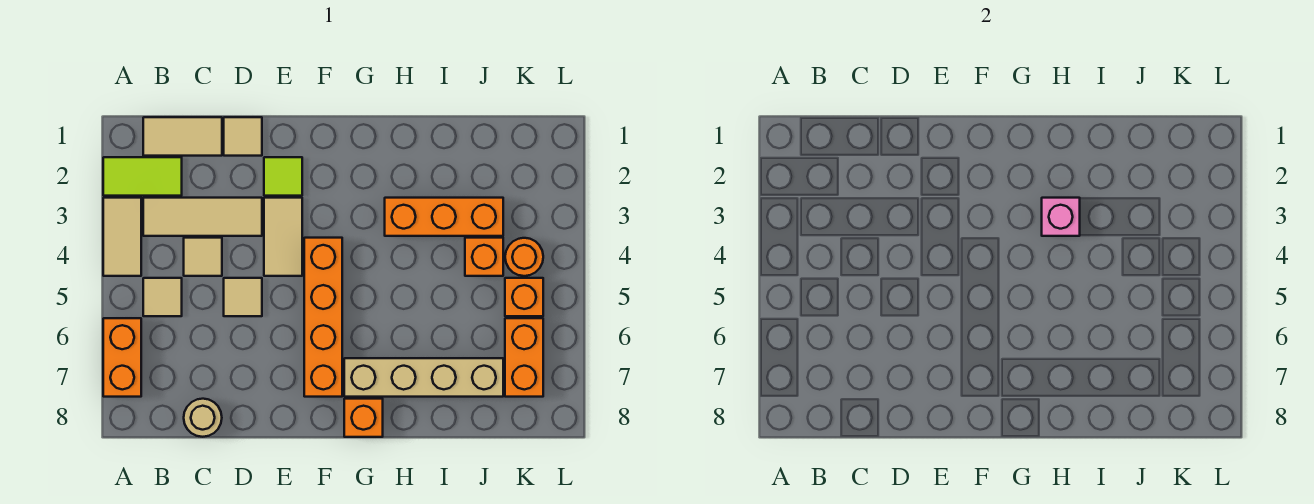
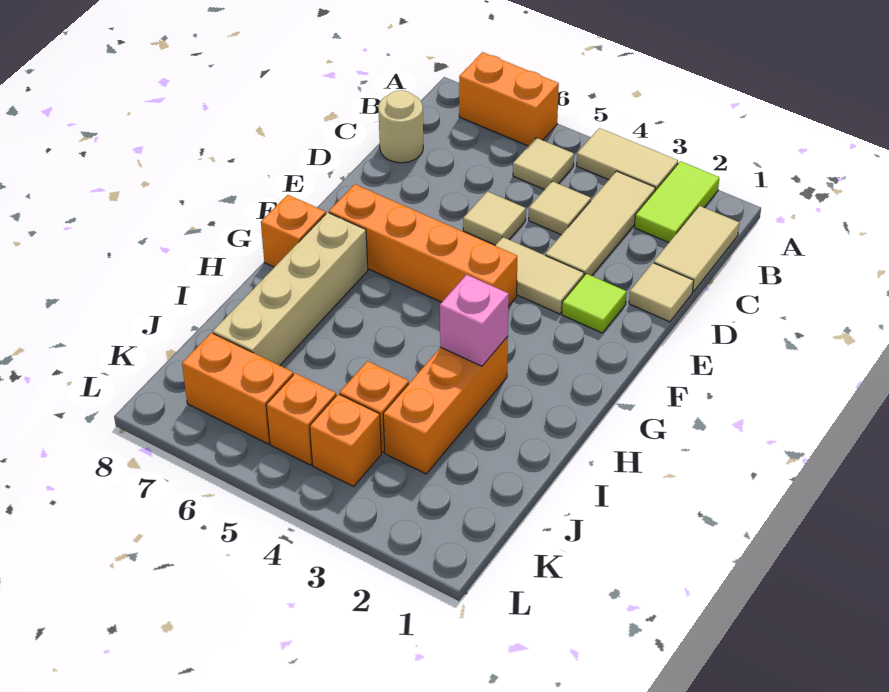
orange round brick K4 level 1 -> orange brick K4 level 1

